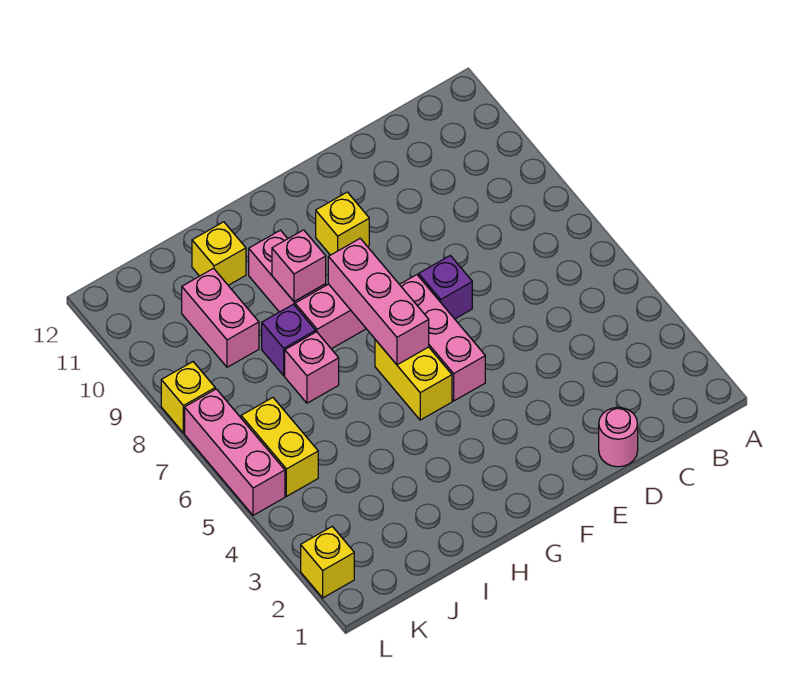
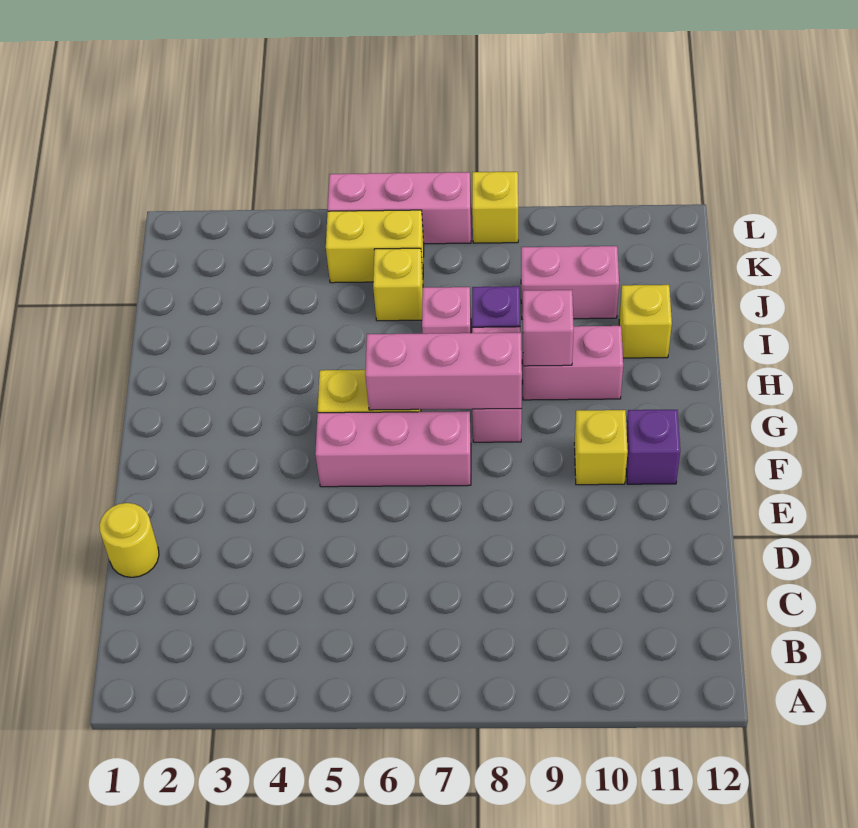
pink round brick D1 level 1 -> yellow round brick D1 level 1
purple brick E7 level 1 -> purple brick F11 level 1
yellow brick L2 level 1 -> yellow brick J6 level 1

